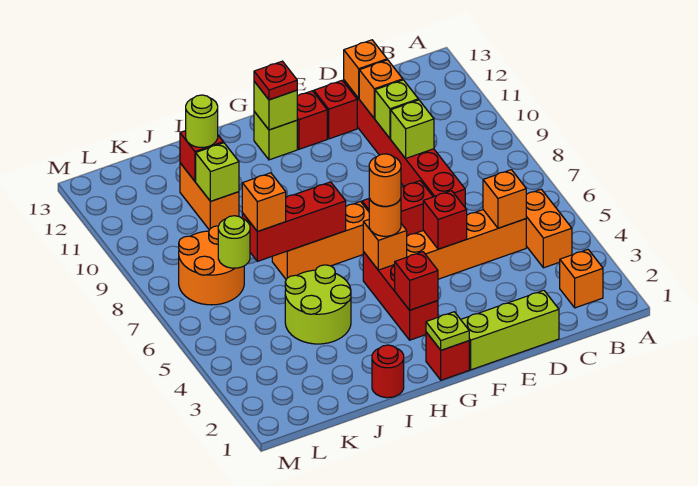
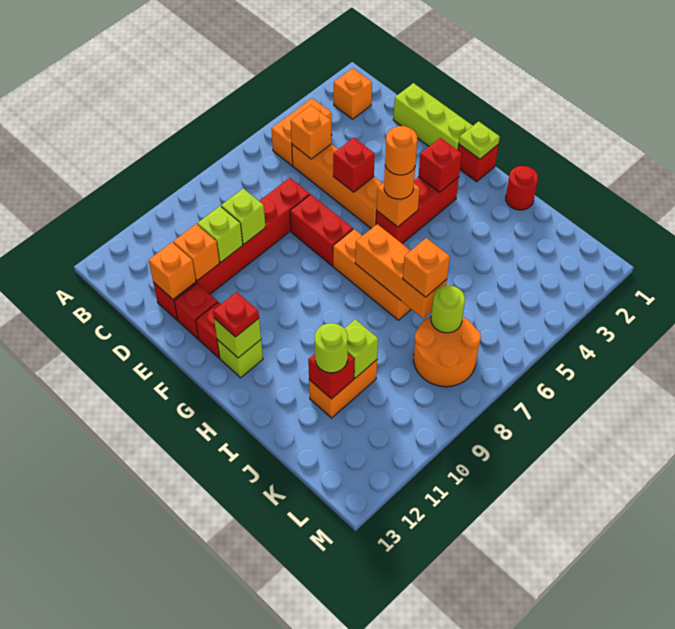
red brick H7:J7 level 2 -> orange brick H7:J7 level 2
lime round brick I4:J5 level 1 -> none

